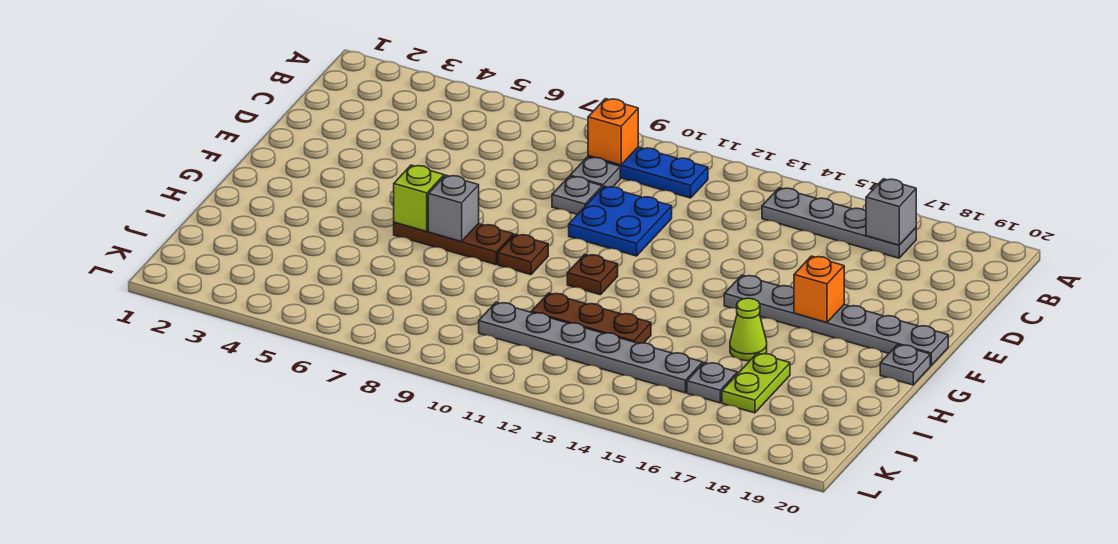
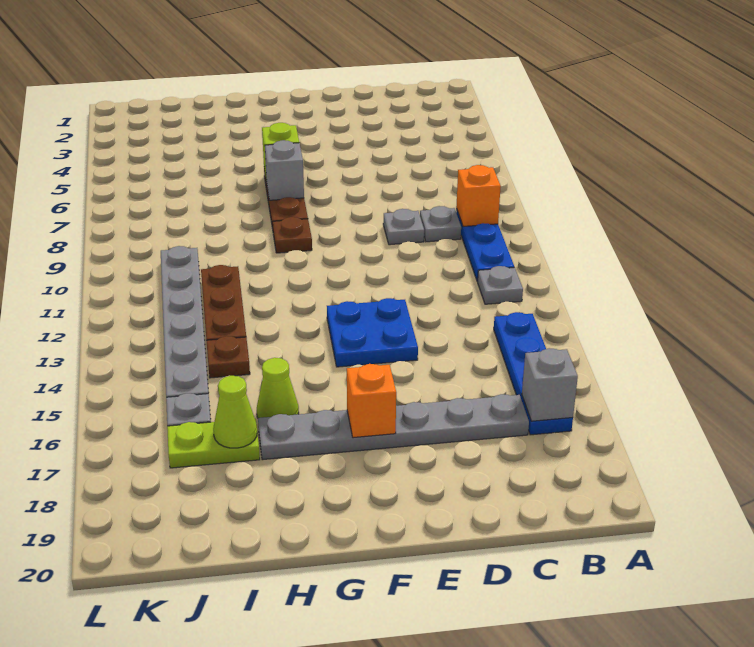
grey plate B14:B17 level 1 -> blue plate B14:B17 level 1
blue plate D10:E11 level 1 -> blue plate E13:F14 level 1
grey plate F15:F20 level 1 -> grey plate C17:H17 level 1
brown plate G11 level 1 -> brown plate I14 level 1
grey plate G20 level 1 -> grey plate B12 level 1
none -> lime cone I17 level 2

